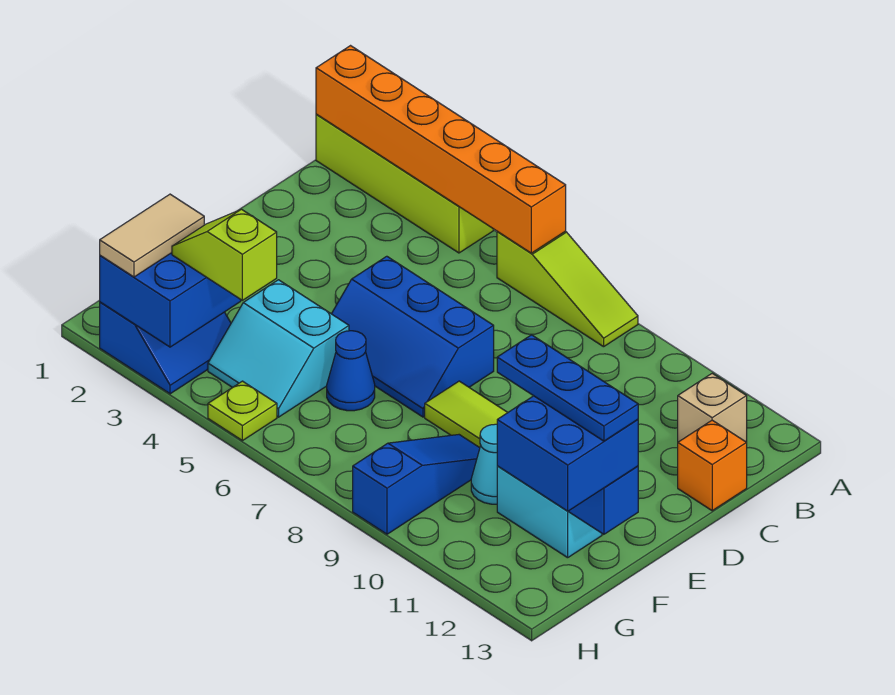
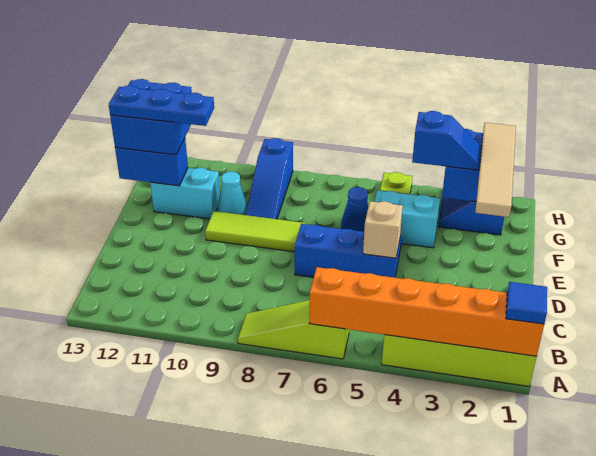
none -> blue tile A1 level 3
tan brick B12 level 1 -> tan brick D5 level 2
orange brick C13 level 1 -> none
tan tile G2:H2 level 3 -> tan tile E2:H2 level 3
lime slope G3:G4 level 3 top 4 -> blue slope G3:G4 level 3 top 4

